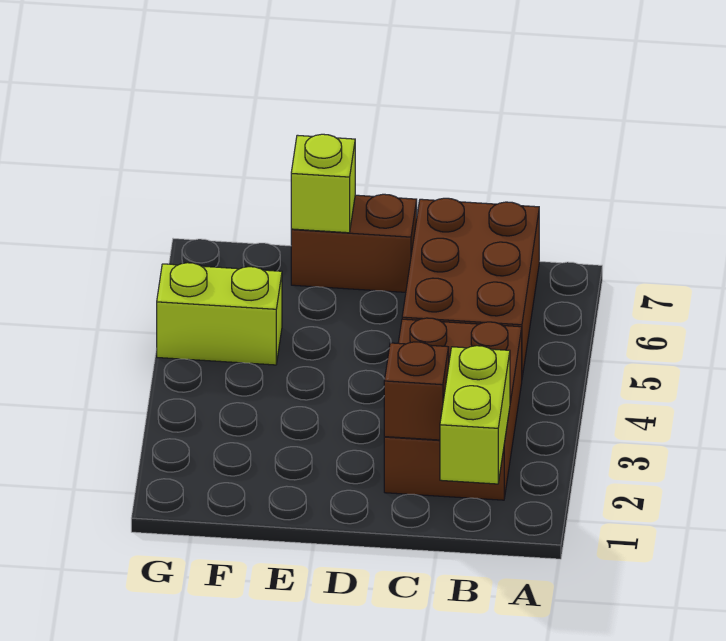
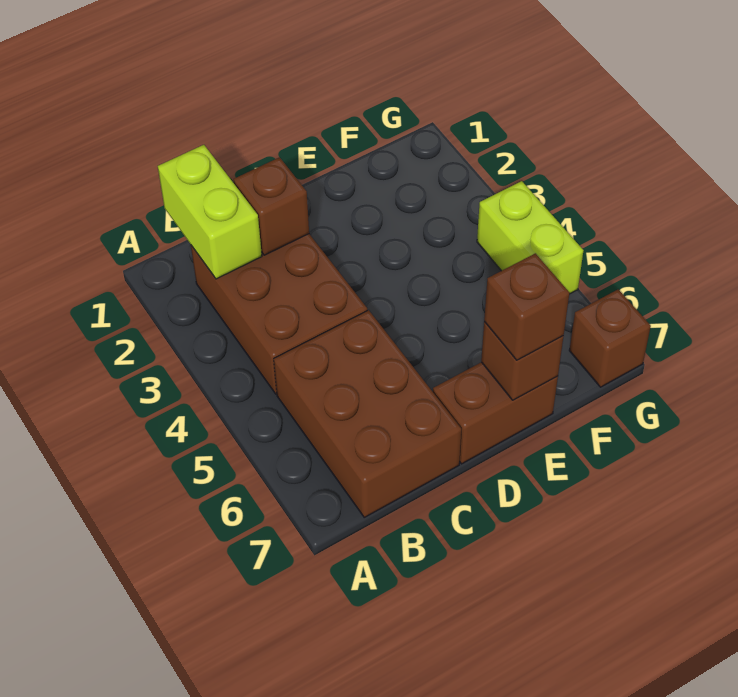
lime brick E7 level 2 -> brown brick E7 level 2
none -> brown brick E7 level 3
lime brick F5:G5 level 1 -> lime brick G4:G5 level 1
none -> brown brick G7 level 1

